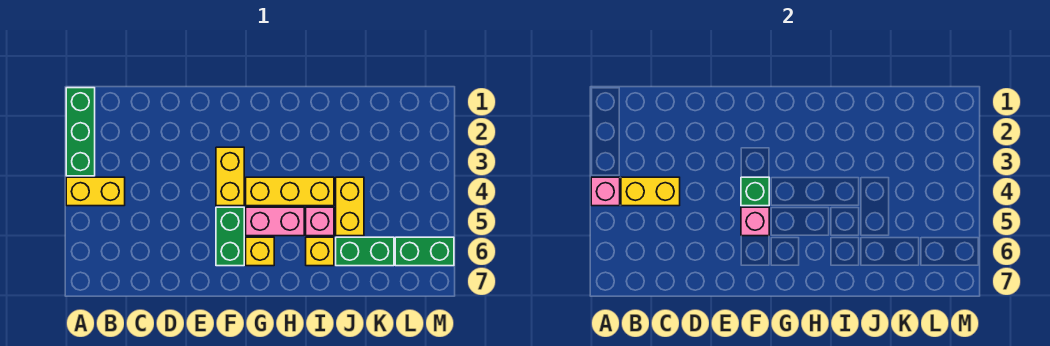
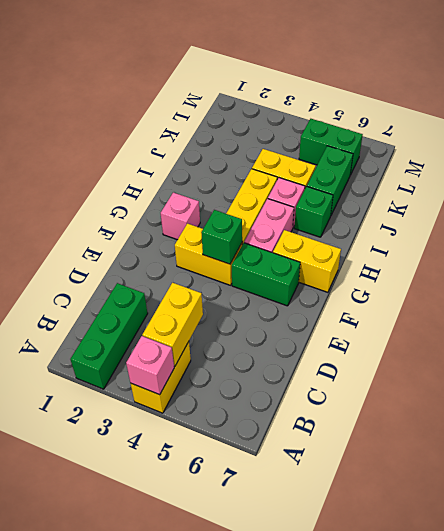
green brick A1:A3 level 1 -> green brick A2:C2 level 1
pink brick F5 level 2 -> pink brick G2 level 1
yellow brick G6 level 1 -> yellow brick G6:G7 level 1
yellow brick I6 level 1 -> green brick I6 level 1
green brick L6:M6 level 1 -> green brick L5:L6 level 1

